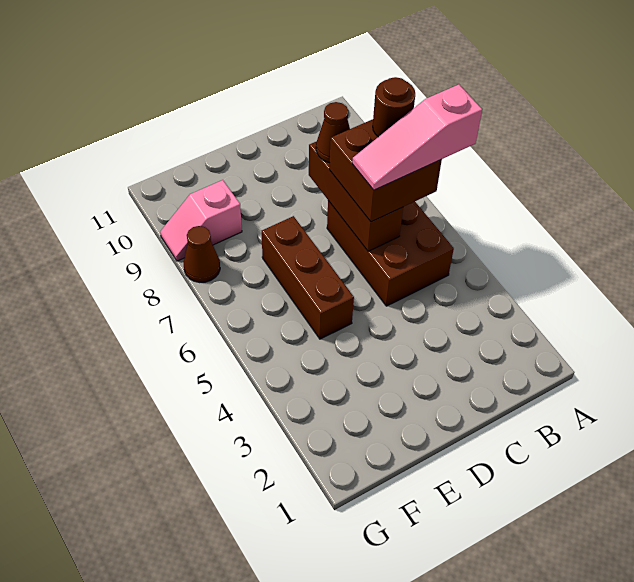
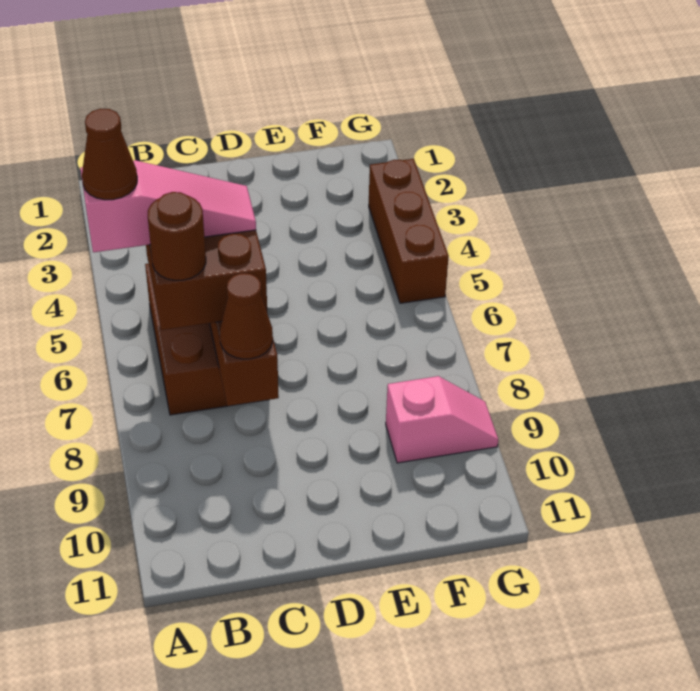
brown brick E5:E7 level 1 -> brown brick G3:G5 level 1
brown cone G8 level 1 -> brown cone A6 level 5

